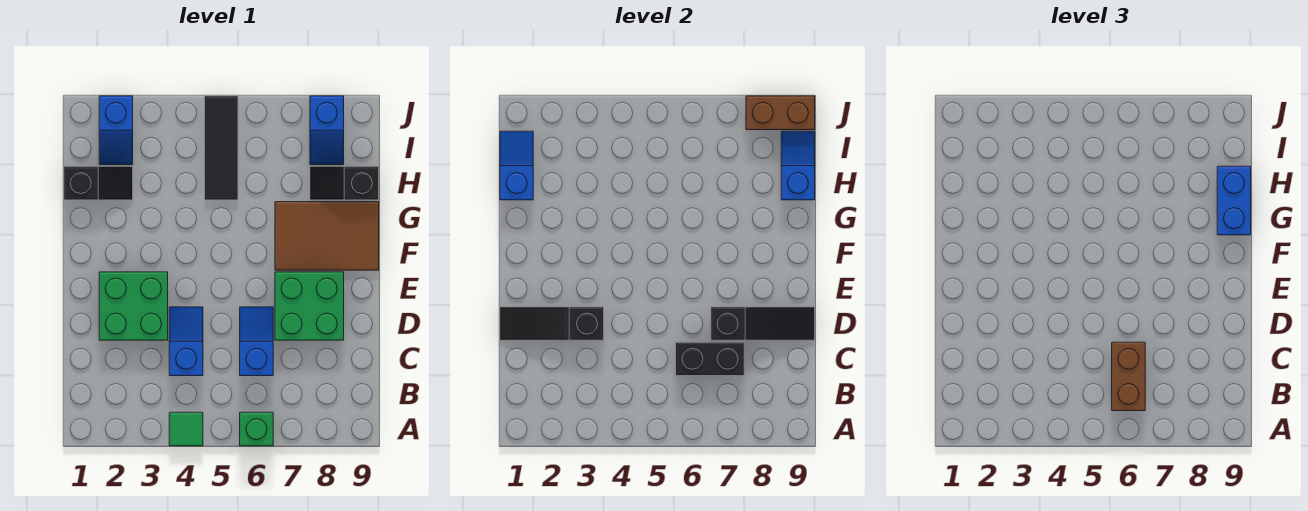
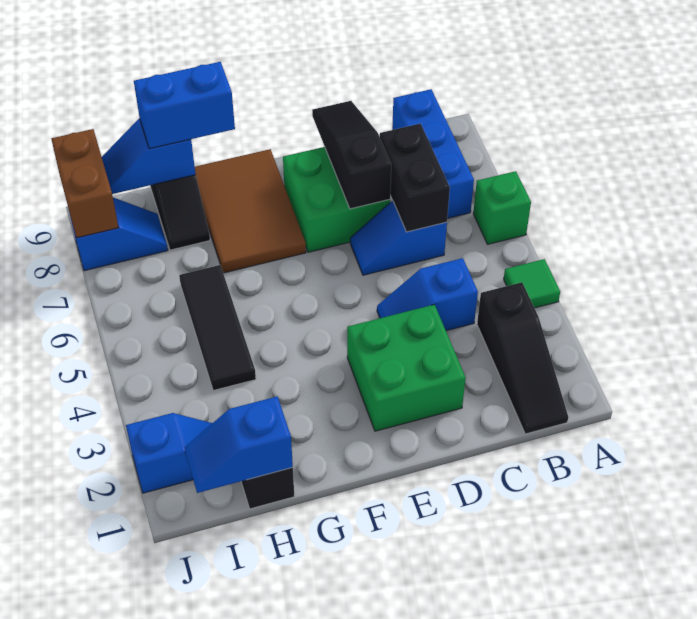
brown brick B6:C6 level 3 -> none
none -> blue brick B7:B9 level 1
black slope D1:D3 level 2 top 3 -> black slope B1:B3 level 1 top 3
black tile H5:J5 level 1 -> black tile H4:H6 level 1

